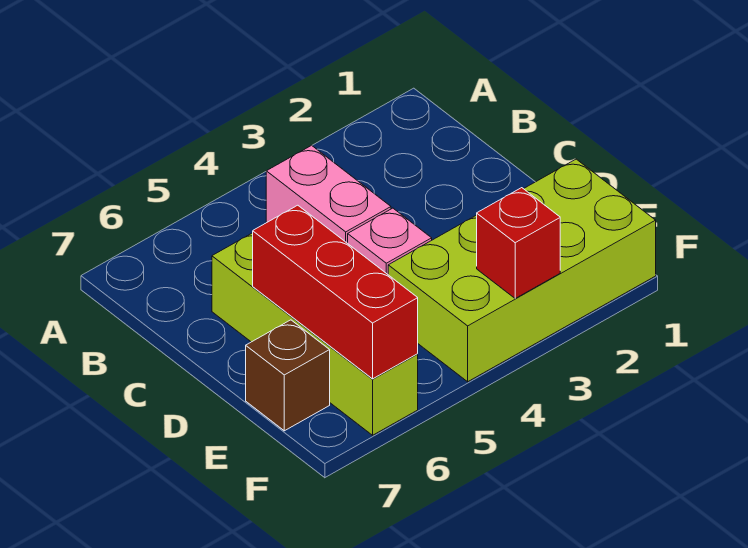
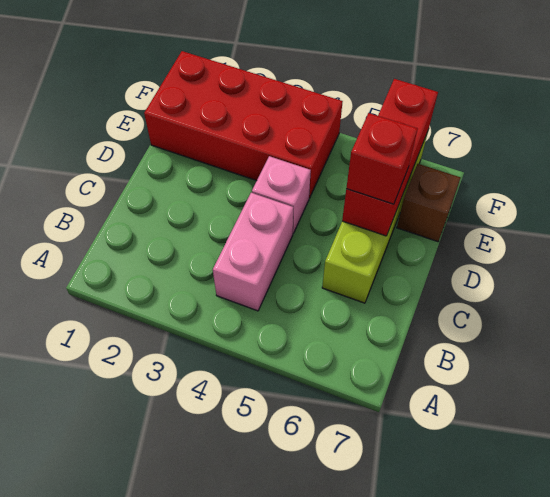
lime brick E1:F4 level 1 -> red brick E1:F4 level 1
red brick F3 level 2 -> red brick D6 level 3

